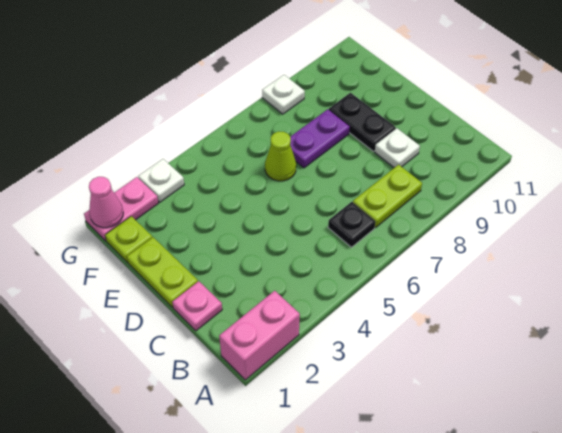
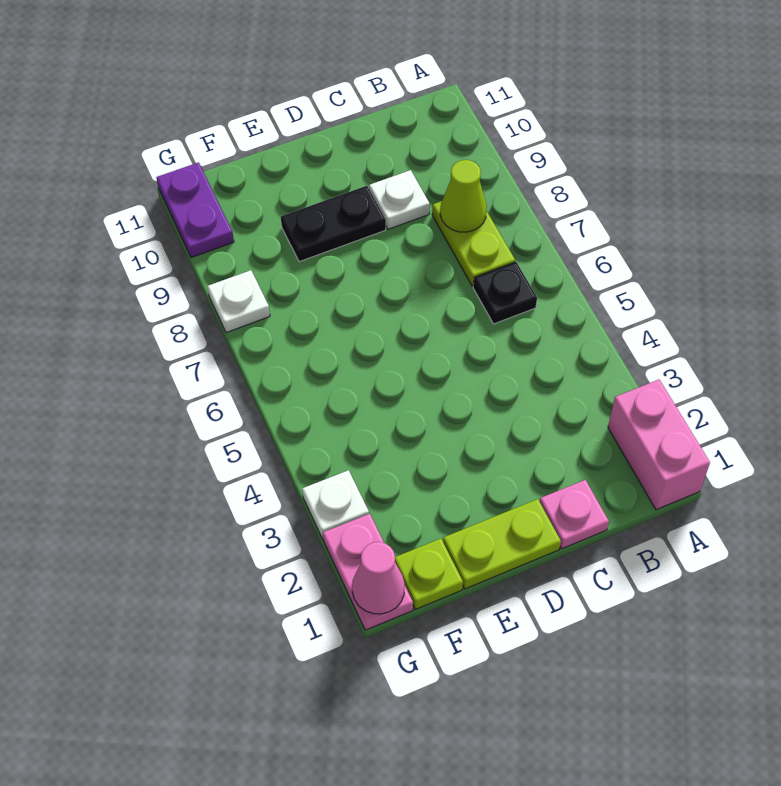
lime cone E6 level 1 -> lime cone B8 level 2
purple plate E7:E8 level 1 -> purple plate G10:G11 level 1

